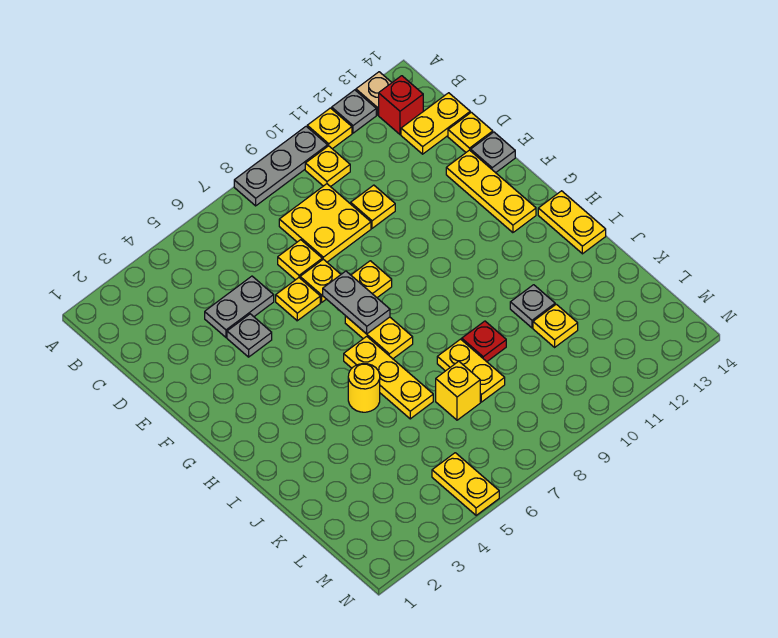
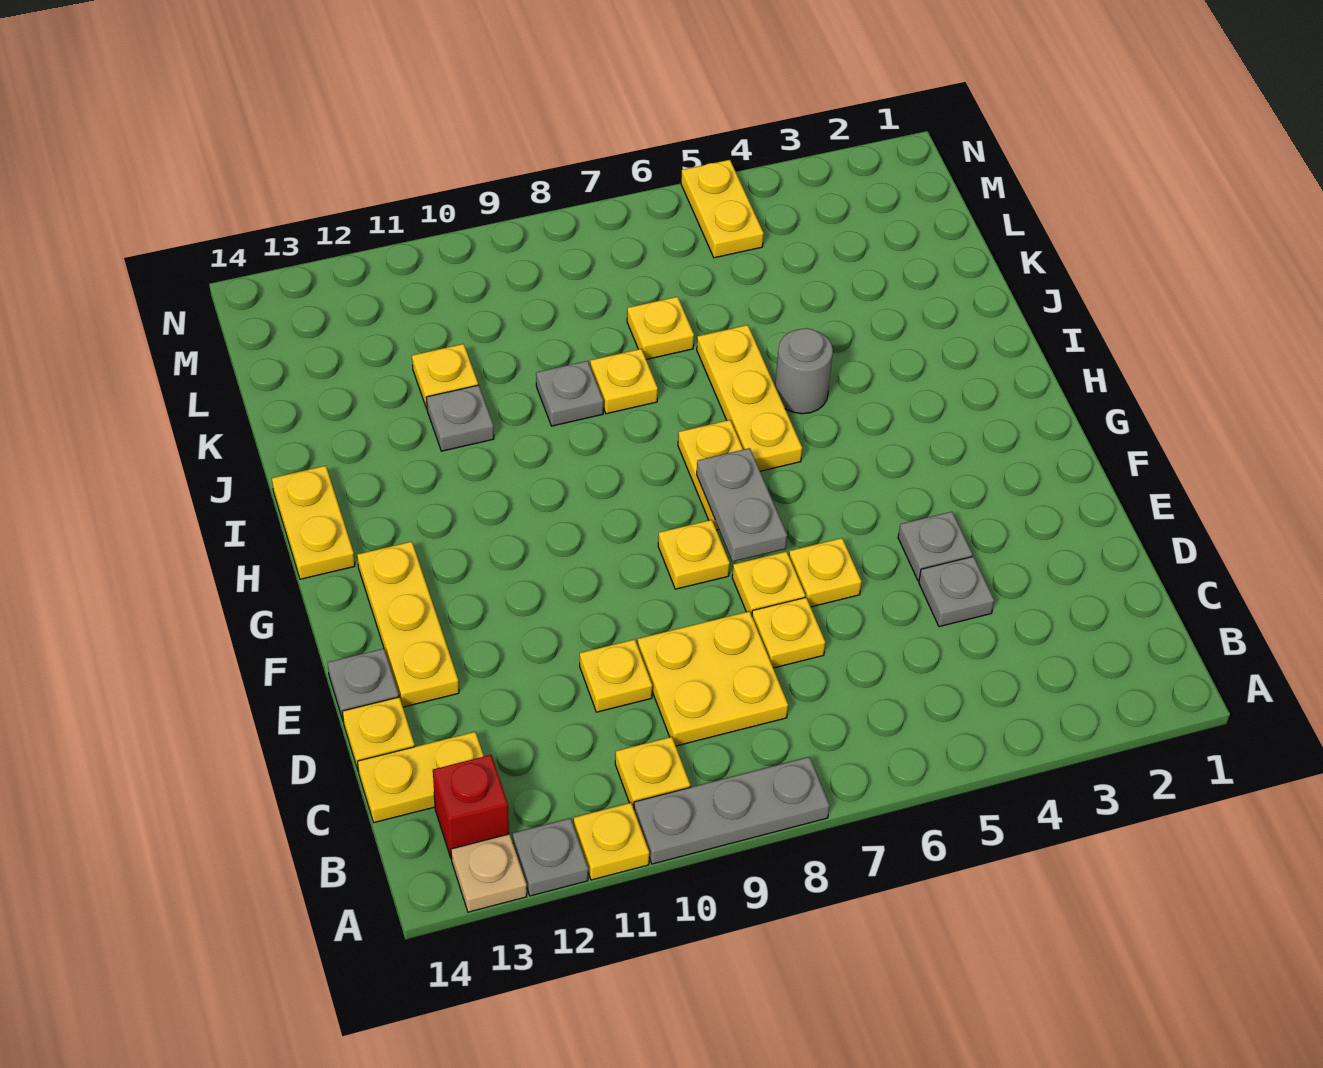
grey plate D4:D5 level 1 -> grey plate D4 level 1
yellow round brick I5 level 1 -> grey round brick I5 level 1
yellow plate J8:K8 level 1 -> yellow plate J8 level 1
red plate J9 level 1 -> grey plate J9 level 1
yellow brick K7 level 1 -> yellow plate K7 level 1

